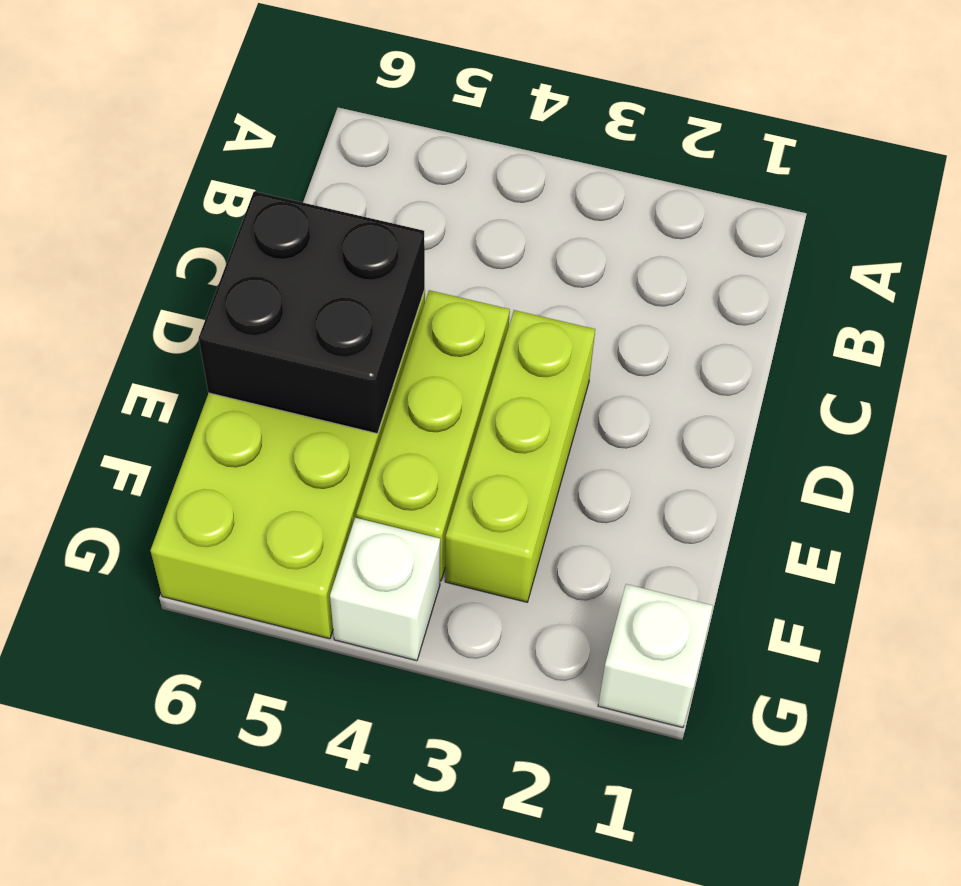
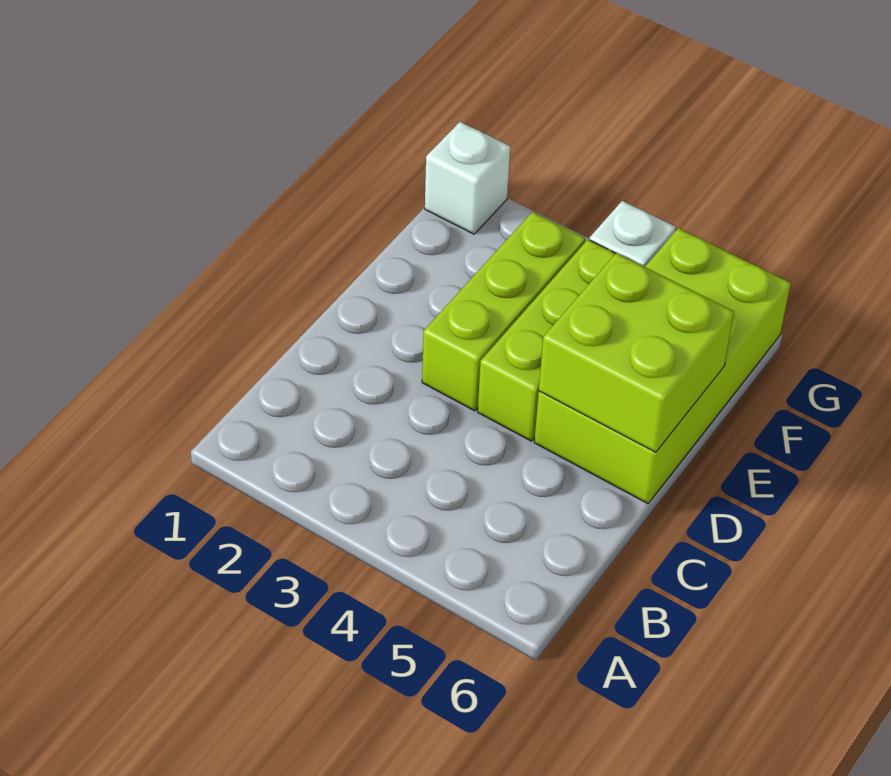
black brick D5:E6 level 2 -> lime brick D5:E6 level 2

